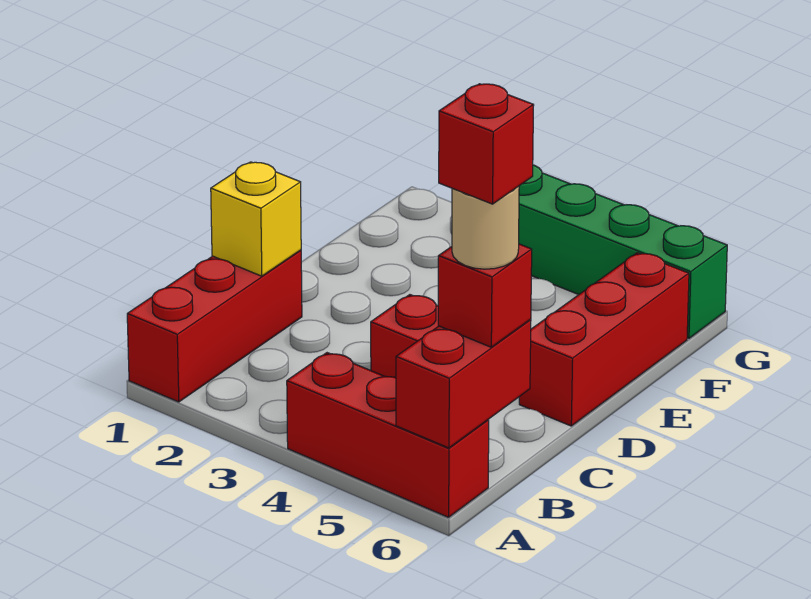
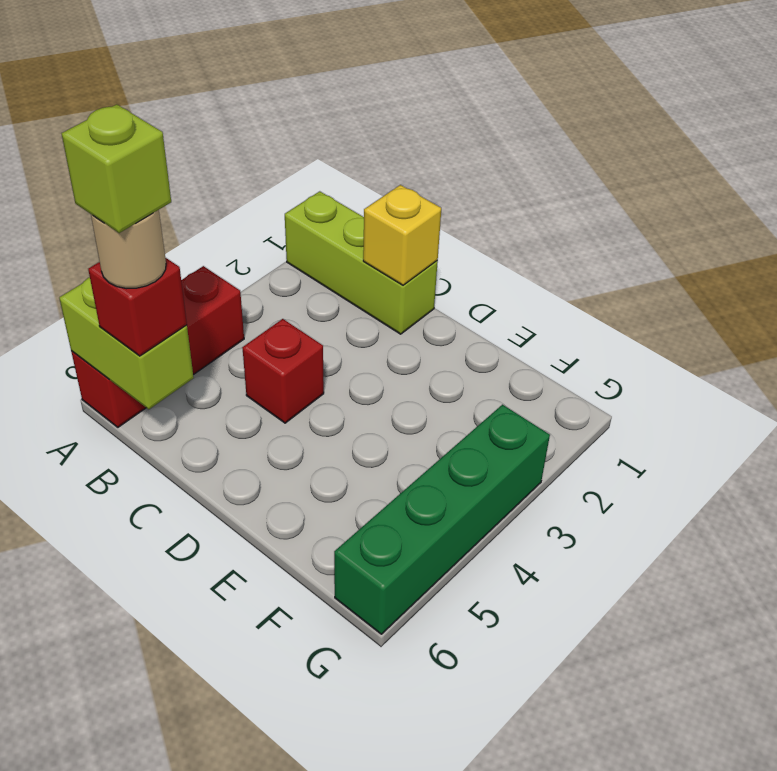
red brick A1:C1 level 1 -> lime brick A1:C1 level 1
red brick A6:B6 level 2 -> lime brick A6:B6 level 2
red brick B6 level 5 -> lime brick B6 level 5
red brick D6:F6 level 1 -> none

